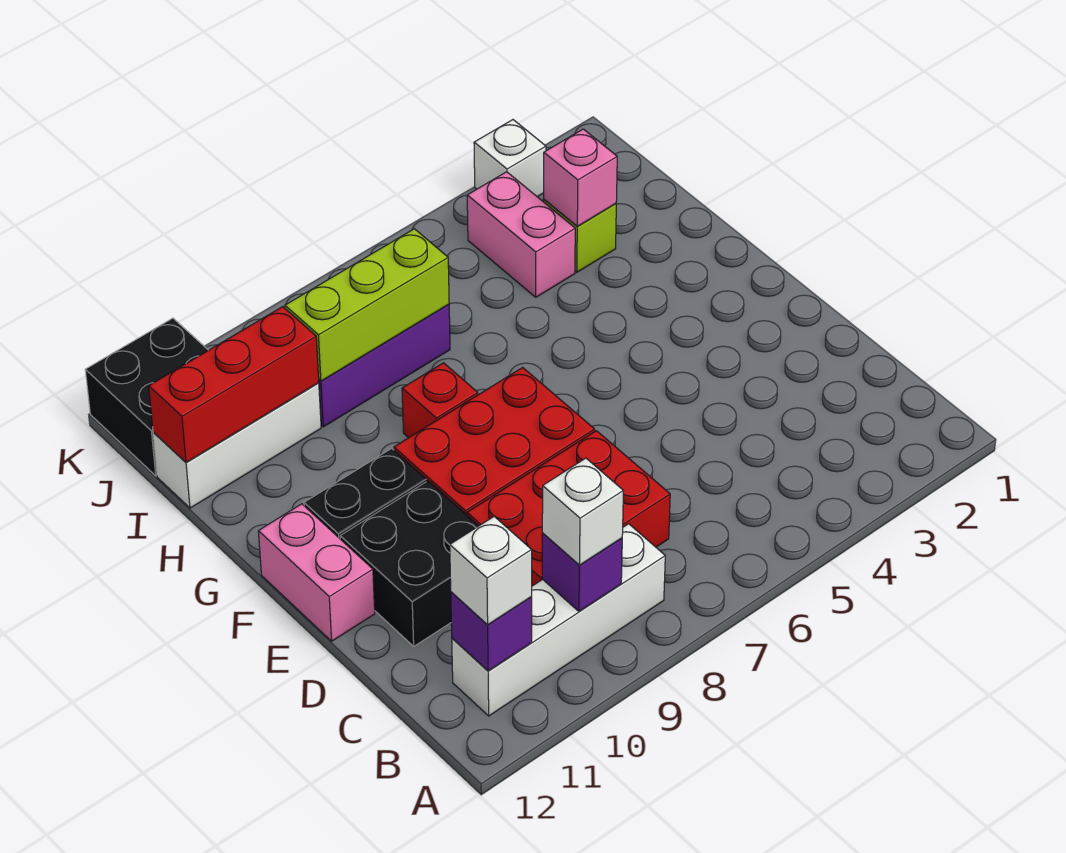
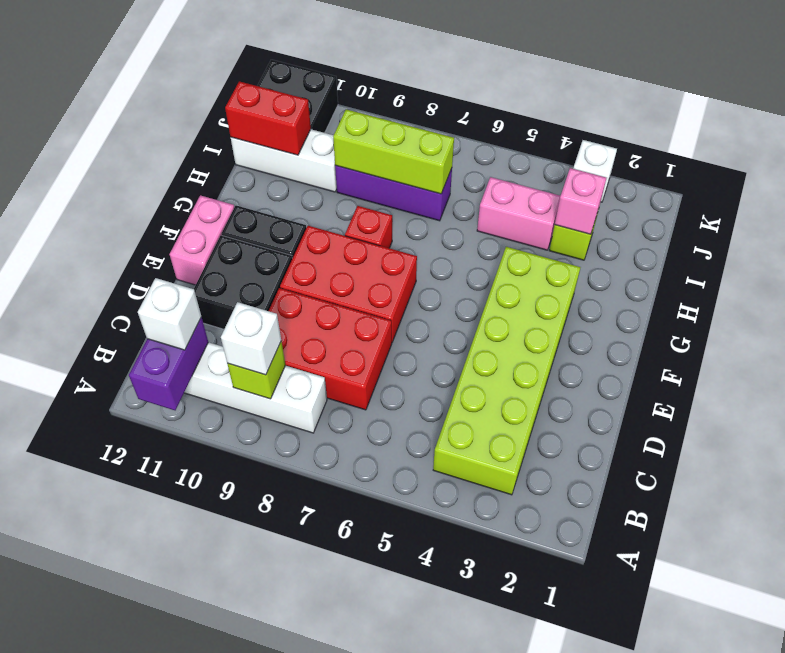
none -> lime brick B3:G4 level 1
purple brick B9 level 2 -> lime brick B9 level 2
purple brick B11 level 2 -> purple brick A11:B11 level 2
pink brick I4:J4 level 1 -> pink brick I4:I5 level 1
red brick I10:I12 level 2 -> red brick I11:I12 level 2

